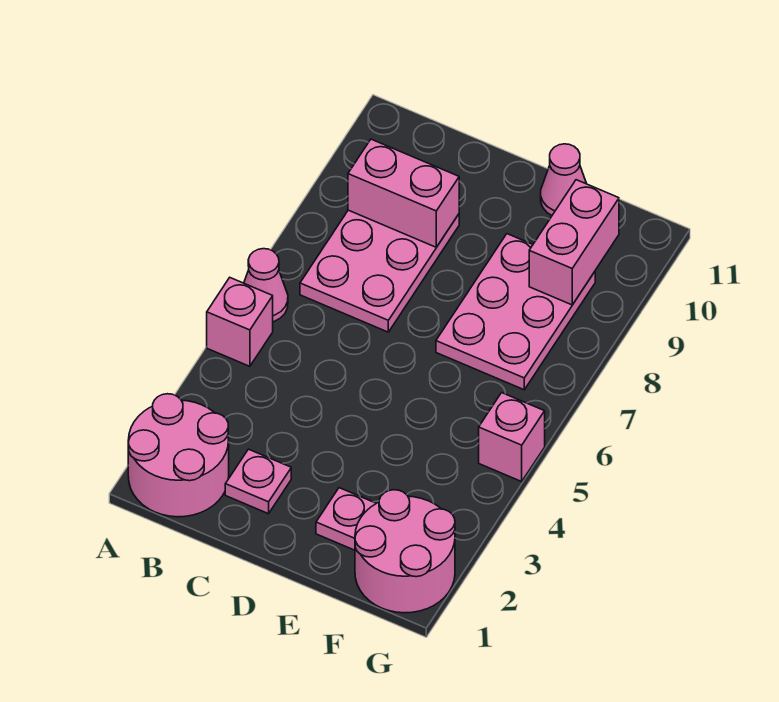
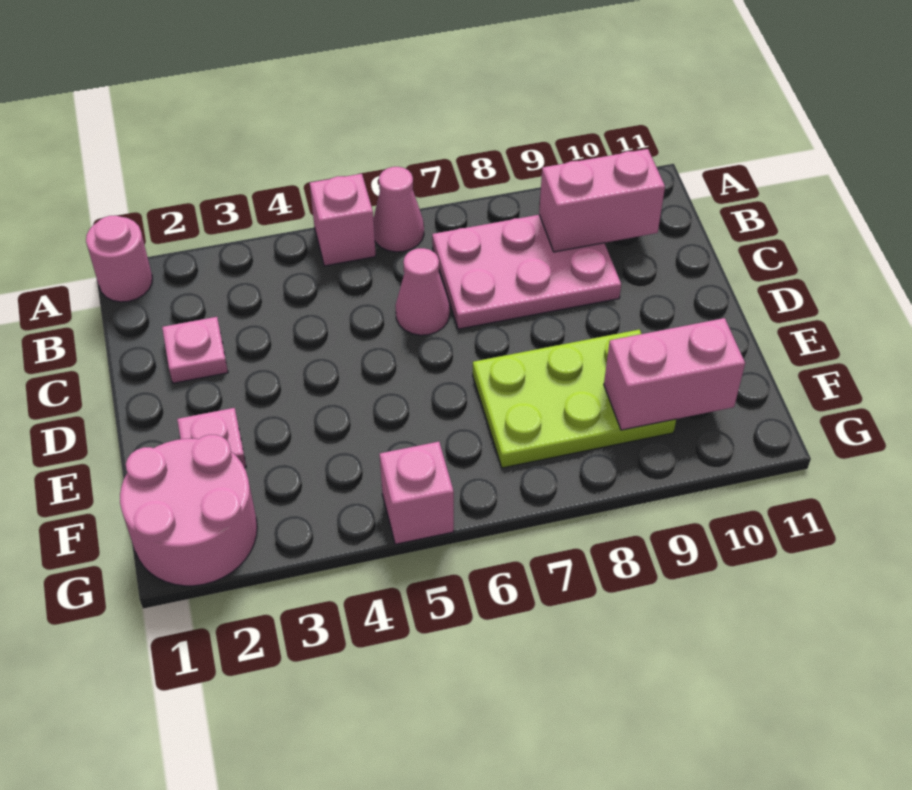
pink round brick A1:B2 level 1 -> pink round brick A1 level 1
pink brick B9:C9 level 2 -> pink brick B9:B10 level 2
pink plate E7:F9 level 1 -> lime plate E7:F9 level 1
pink cone E11 level 1 -> pink cone C6 level 1

